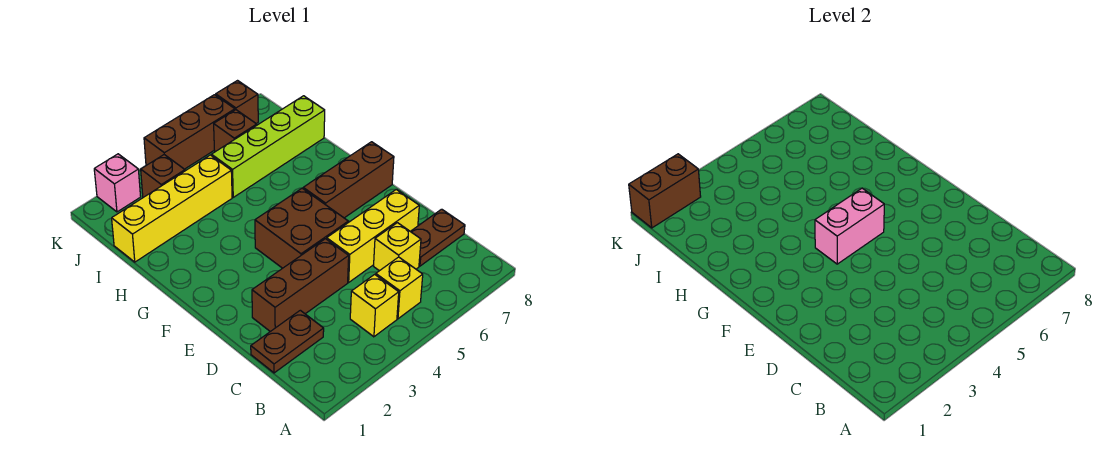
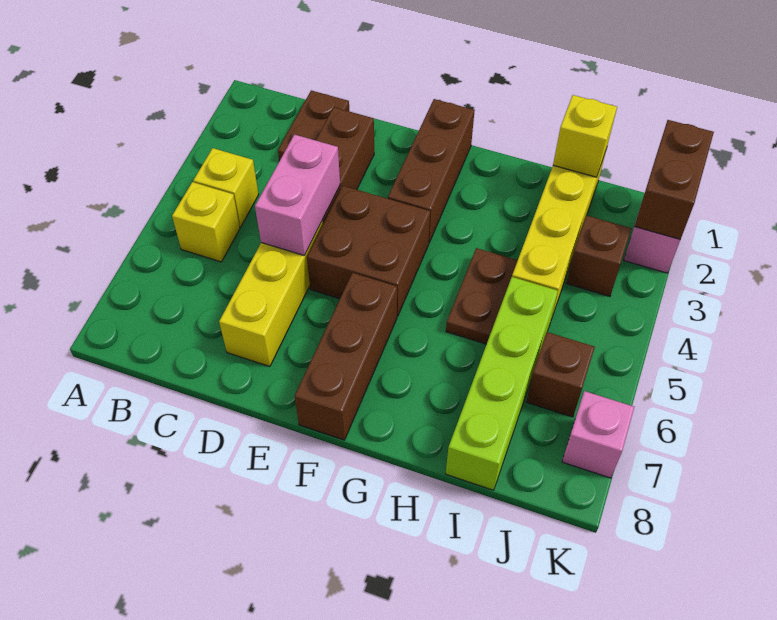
yellow brick C6 level 1 -> yellow brick I1 level 2
brown plate C7:C8 level 1 -> brown plate H4:H5 level 1
pink brick F4:F5 level 2 -> pink brick D4:D5 level 2
brown brick K4:K6 level 1 -> brown brick F1:F3 level 1
brown brick K7 level 1 -> pink brick K7 level 1

